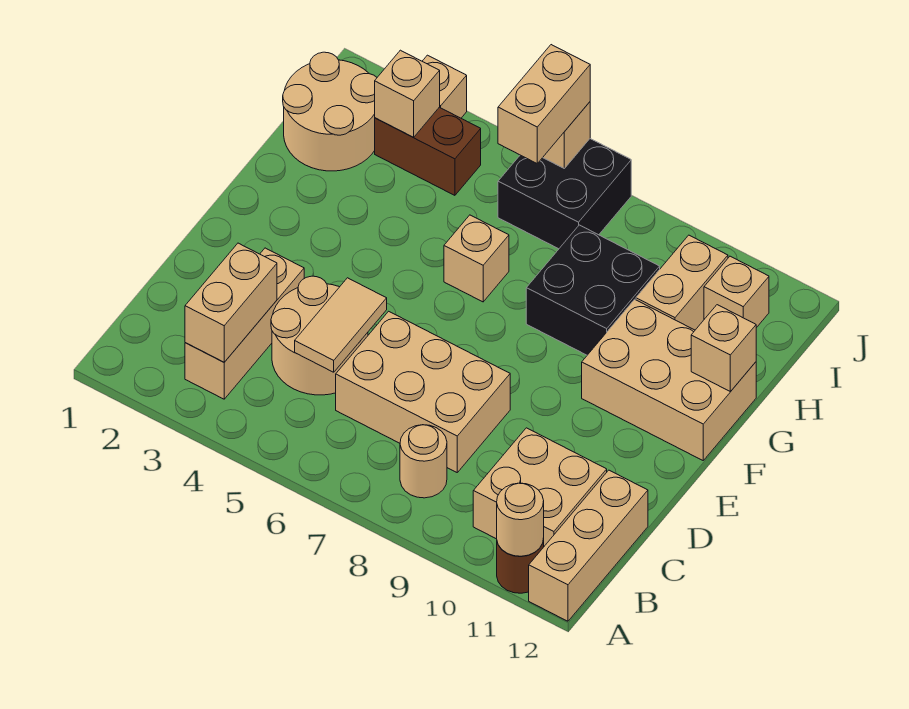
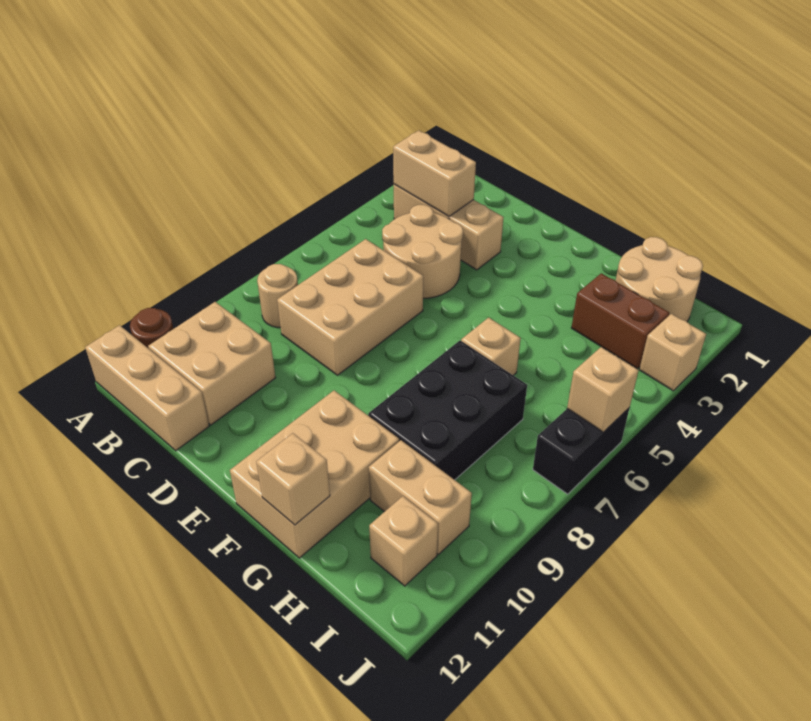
tan round brick A11 level 2 -> none
tan tile C5:D5 level 2 -> none
black brick G8:H9 level 1 -> black brick G7:H9 level 1
brown brick I3:I4 level 1 -> brown brick H3:I3 level 1
tan brick I3 level 2 -> none
black brick I6:J7 level 1 -> black brick J6:J7 level 1
tan brick I6:J6 level 3 -> none

